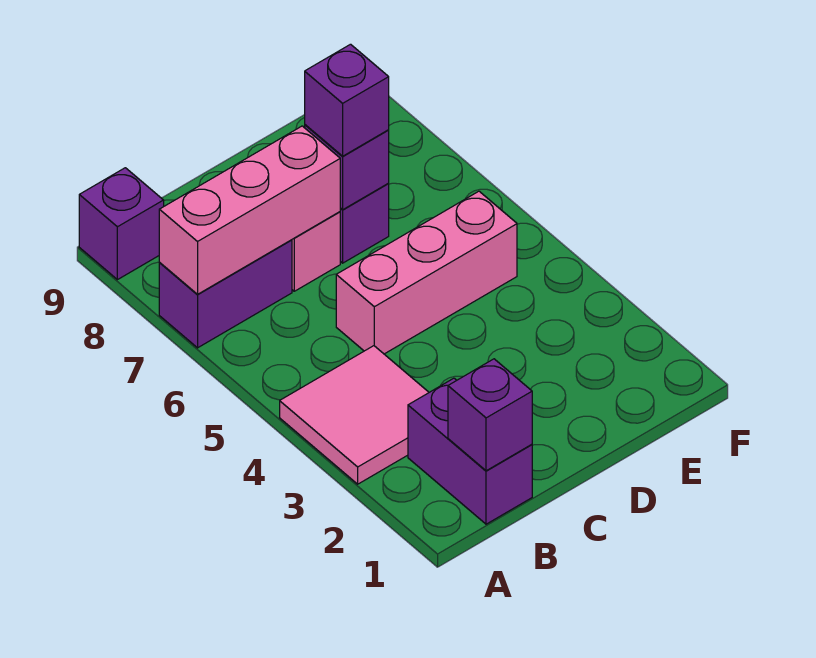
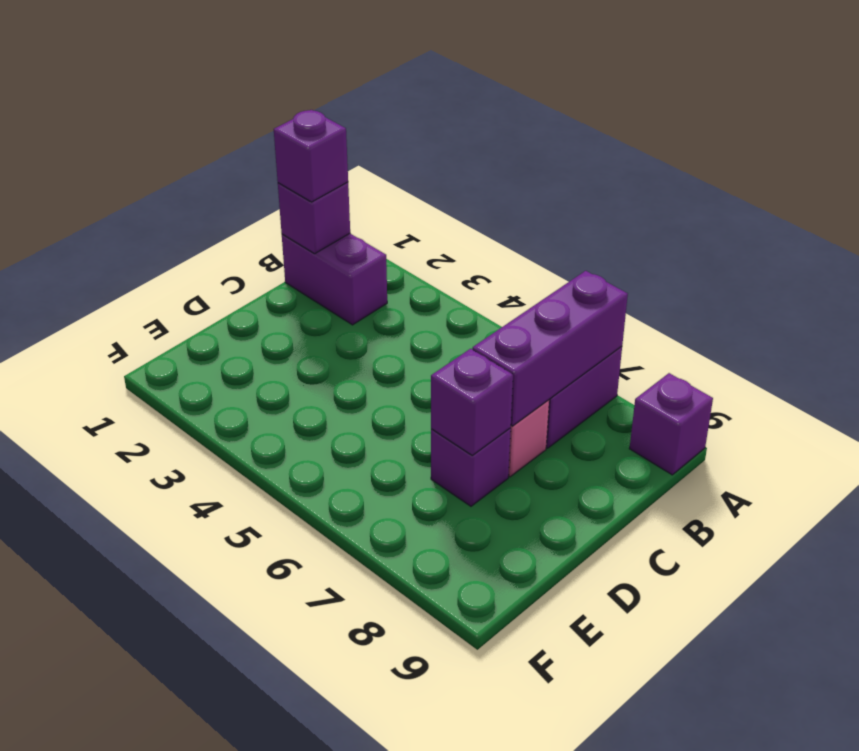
pink tile A3:B4 level 1 -> none
pink brick A7:C7 level 2 -> purple brick A7:C7 level 2
pink brick C5:E5 level 1 -> none
purple brick D7 level 3 -> purple brick B1 level 3

